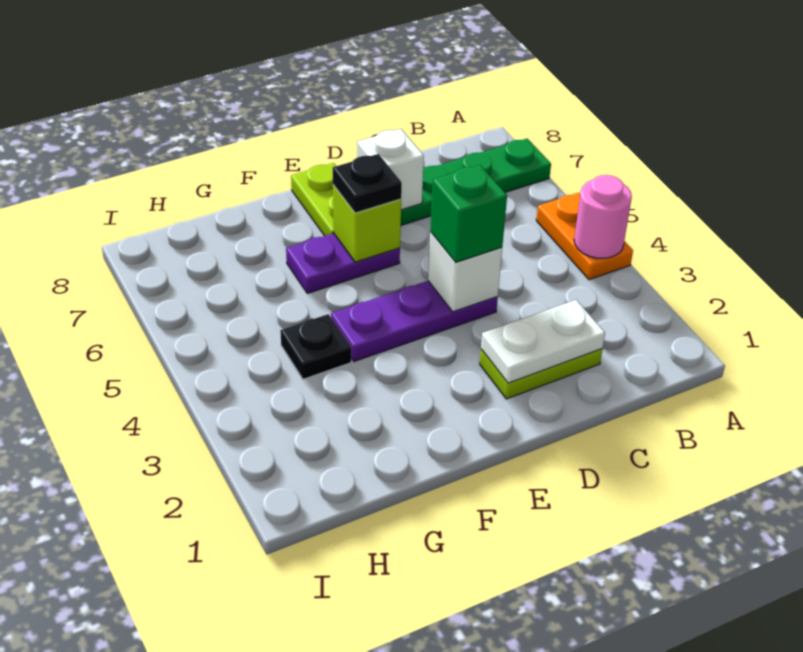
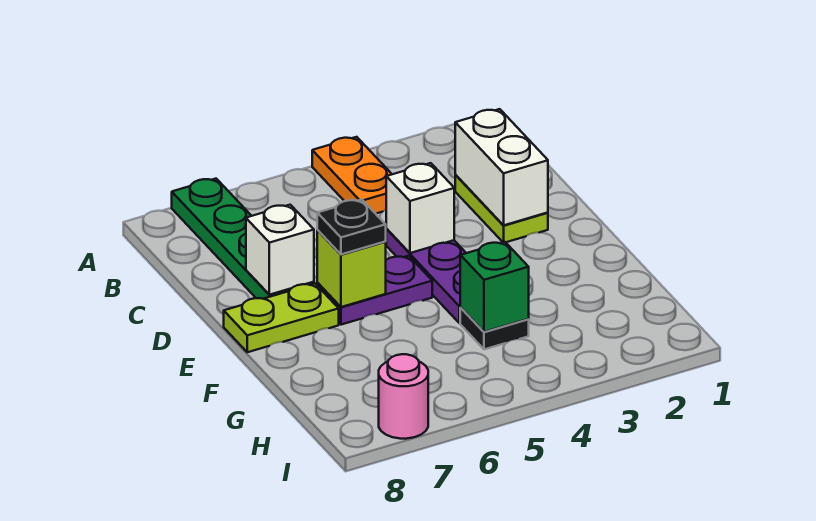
orange plate A4:A5 level 1 -> orange plate A4:B4 level 1
pink round brick A4 level 2 -> pink round brick I7 level 1
white plate C2:D2 level 2 -> white brick C2:D2 level 2
green brick D4 level 3 -> green brick G4 level 2
purple plate E6:F6 level 1 -> purple plate E5:E6 level 1

